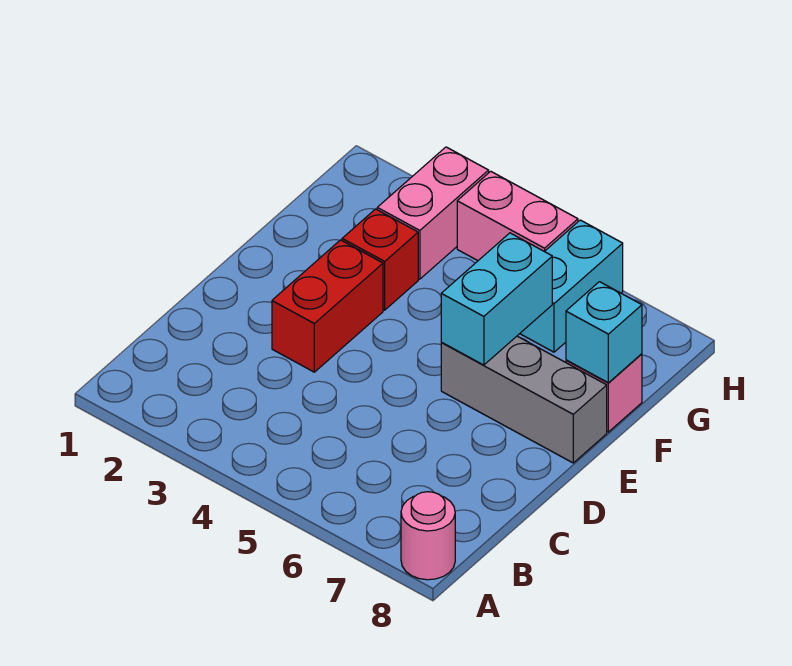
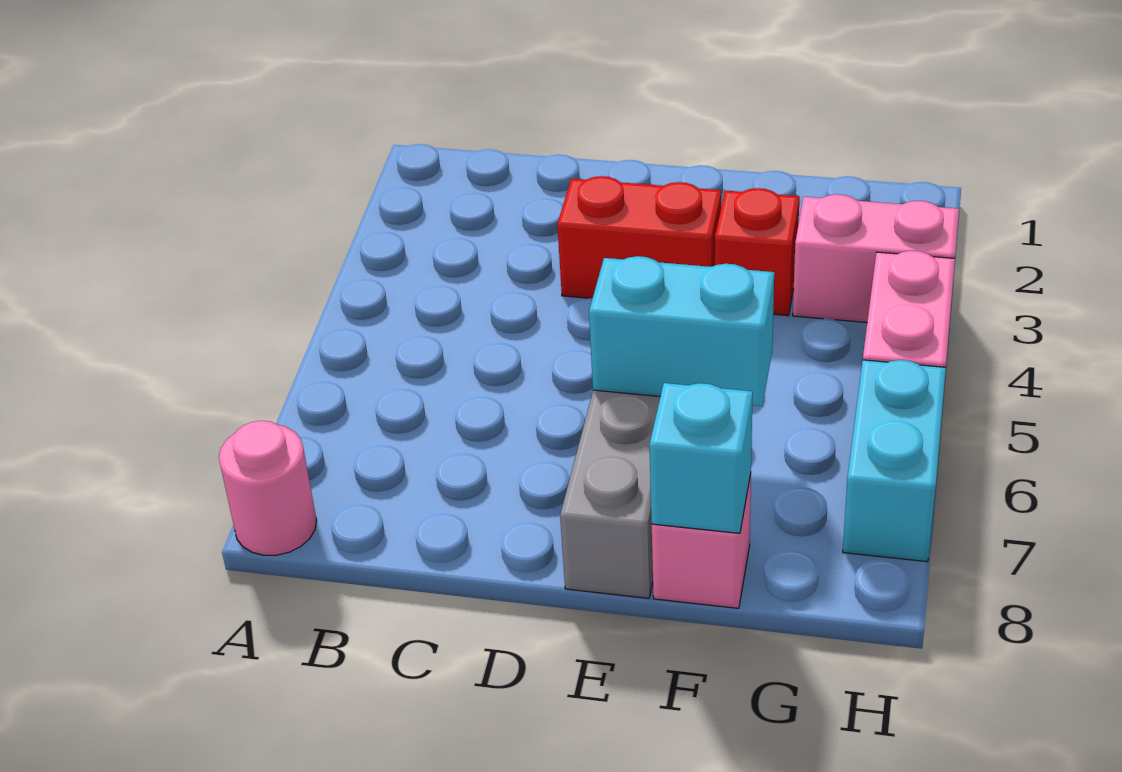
cyan brick G6:H6 level 1 -> cyan brick H6:H7 level 1

